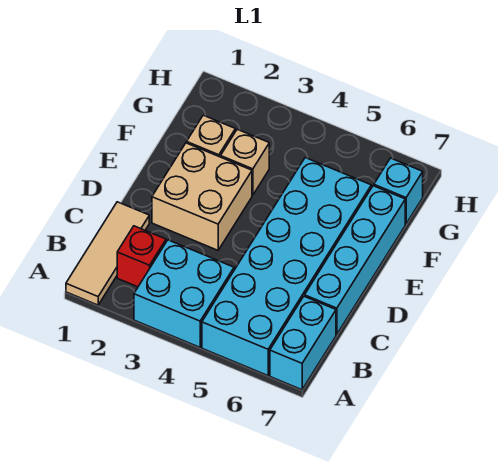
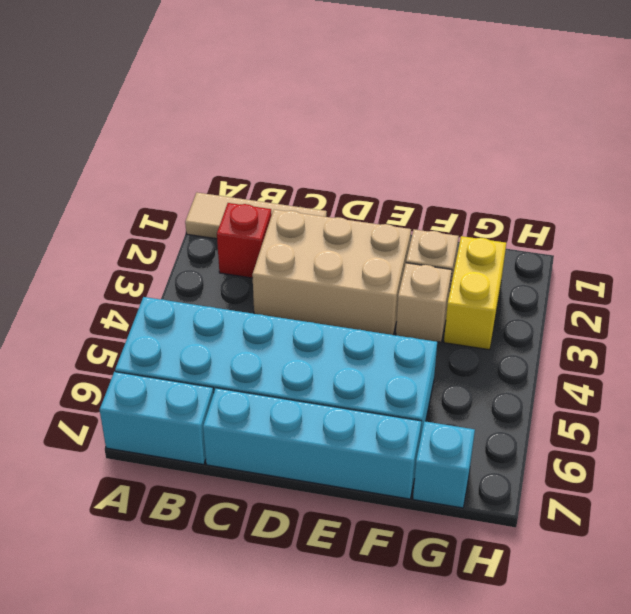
cyan brick A3:B4 level 1 -> none
tan brick D2:E3 level 1 -> tan brick C2:E3 level 1
none -> yellow brick G2:G3 level 1

